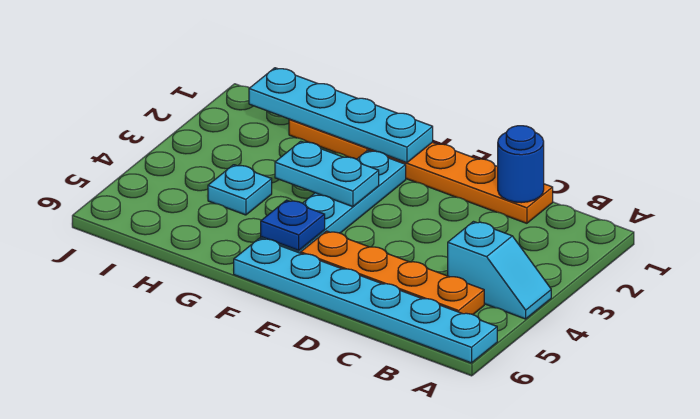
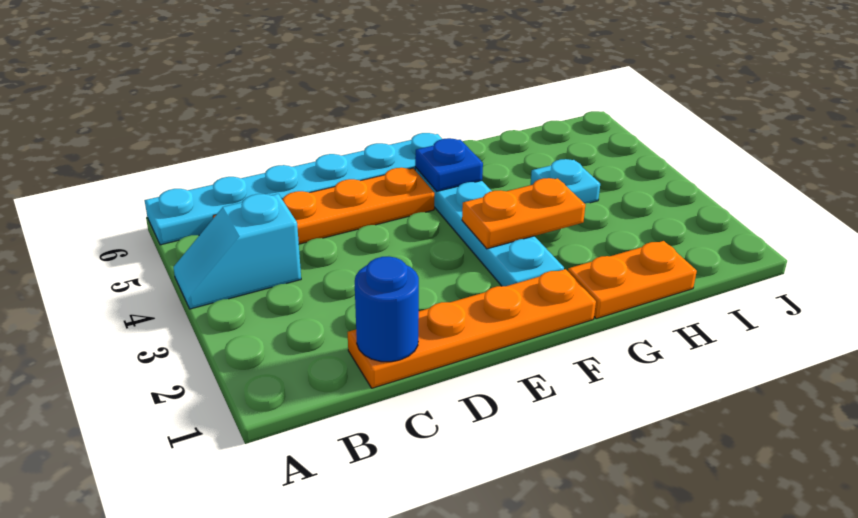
cyan plate F1:I1 level 2 -> none
cyan plate F3:G3 level 2 -> orange plate F3:G3 level 2

